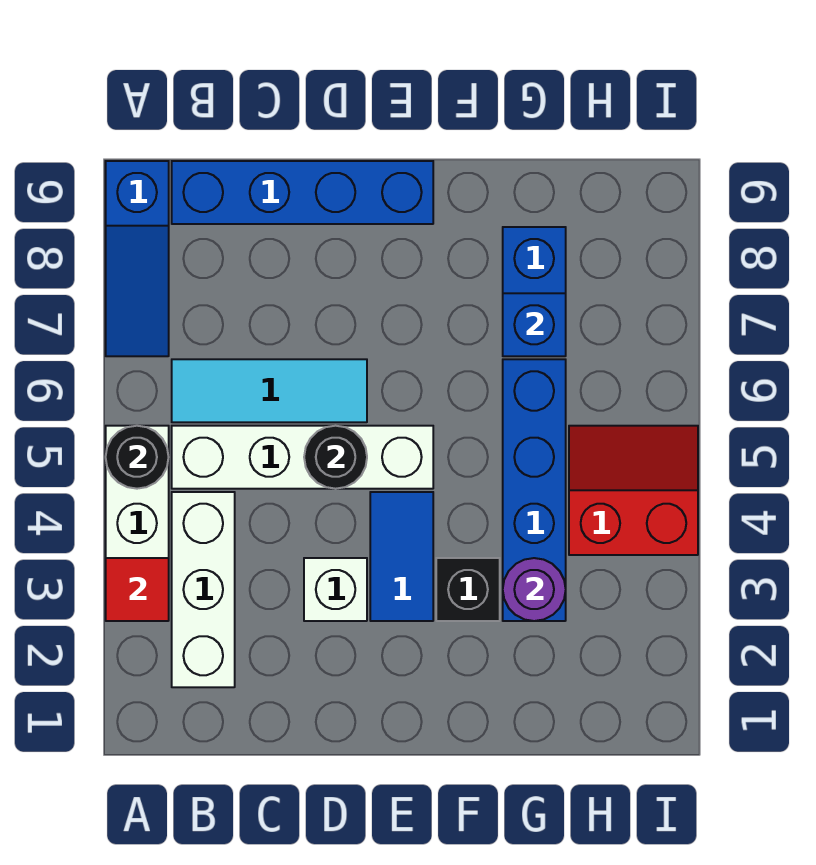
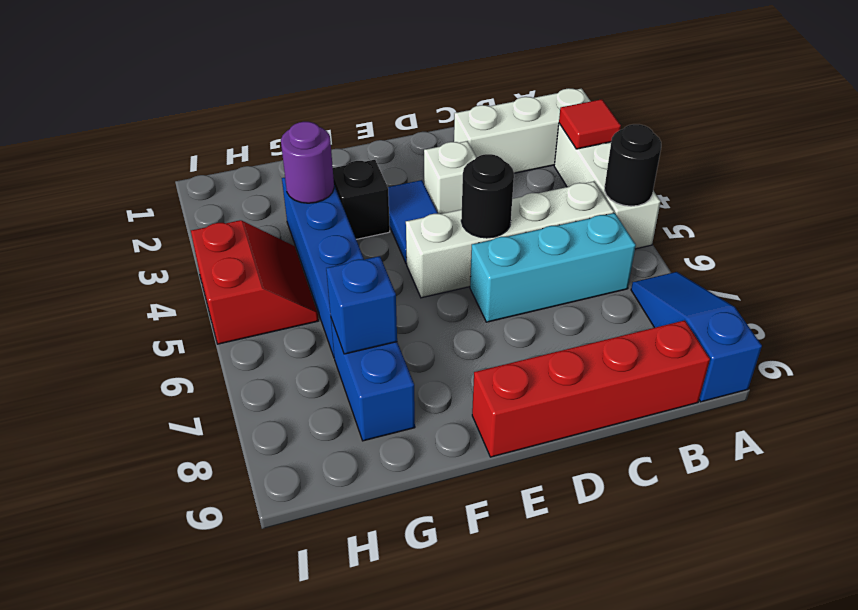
white brick B2:B4 level 1 -> white brick A2:C2 level 1
cyan tile B6:D6 level 1 -> cyan brick B6:D6 level 1
blue brick B9:E9 level 1 -> red brick B9:E9 level 1
red slope H4:I5 level 1 top 4 -> red slope H4:I5 level 1 top I

